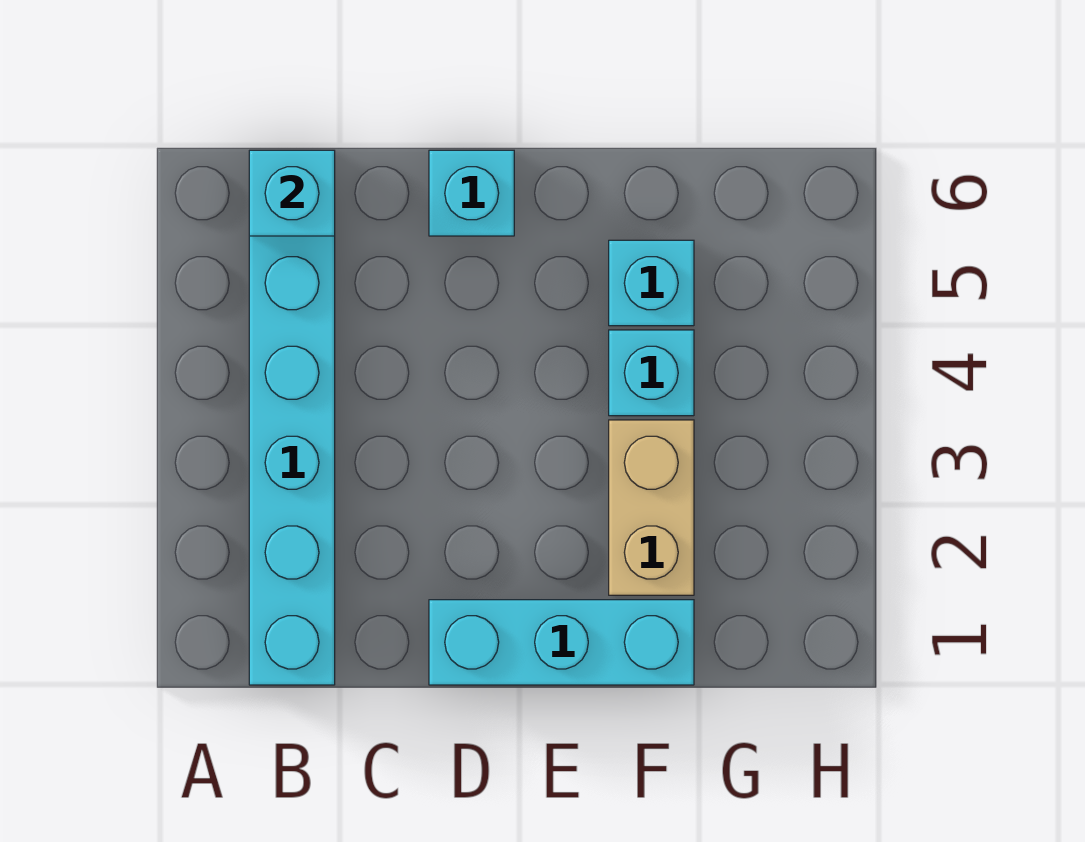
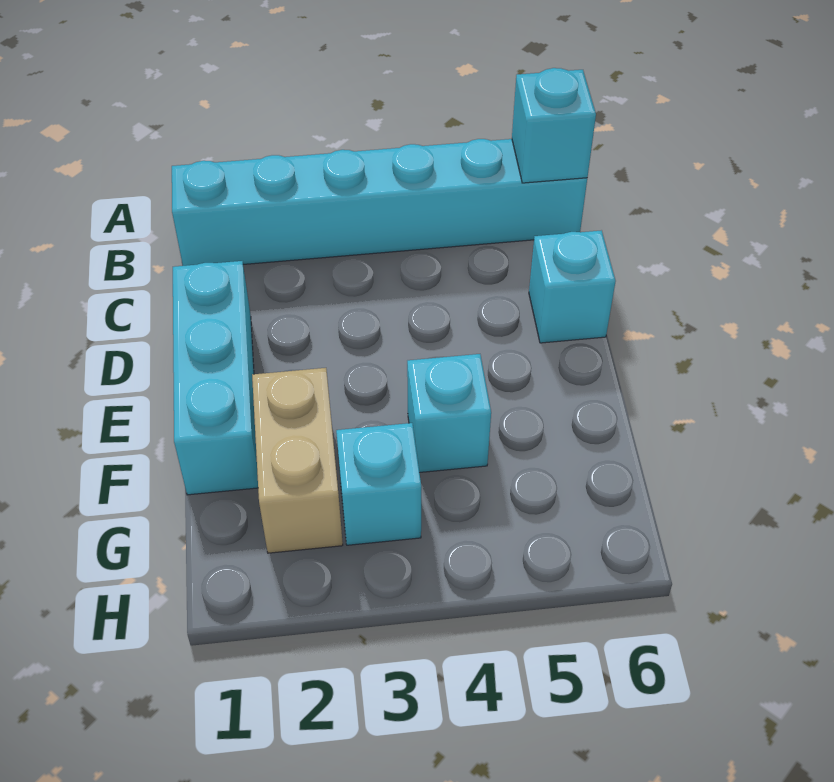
tan brick F2:F3 level 1 -> tan brick F2:G2 level 1
cyan brick F5 level 1 -> cyan brick G3 level 1

